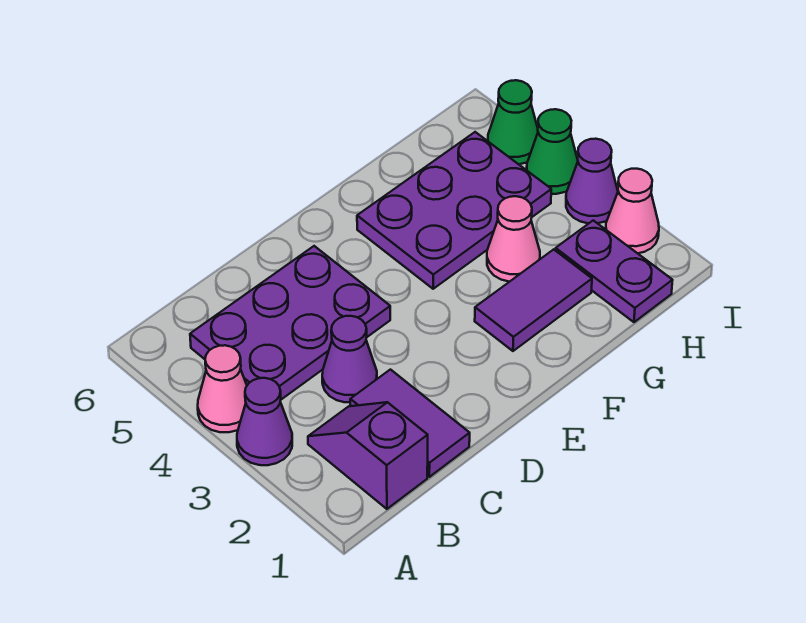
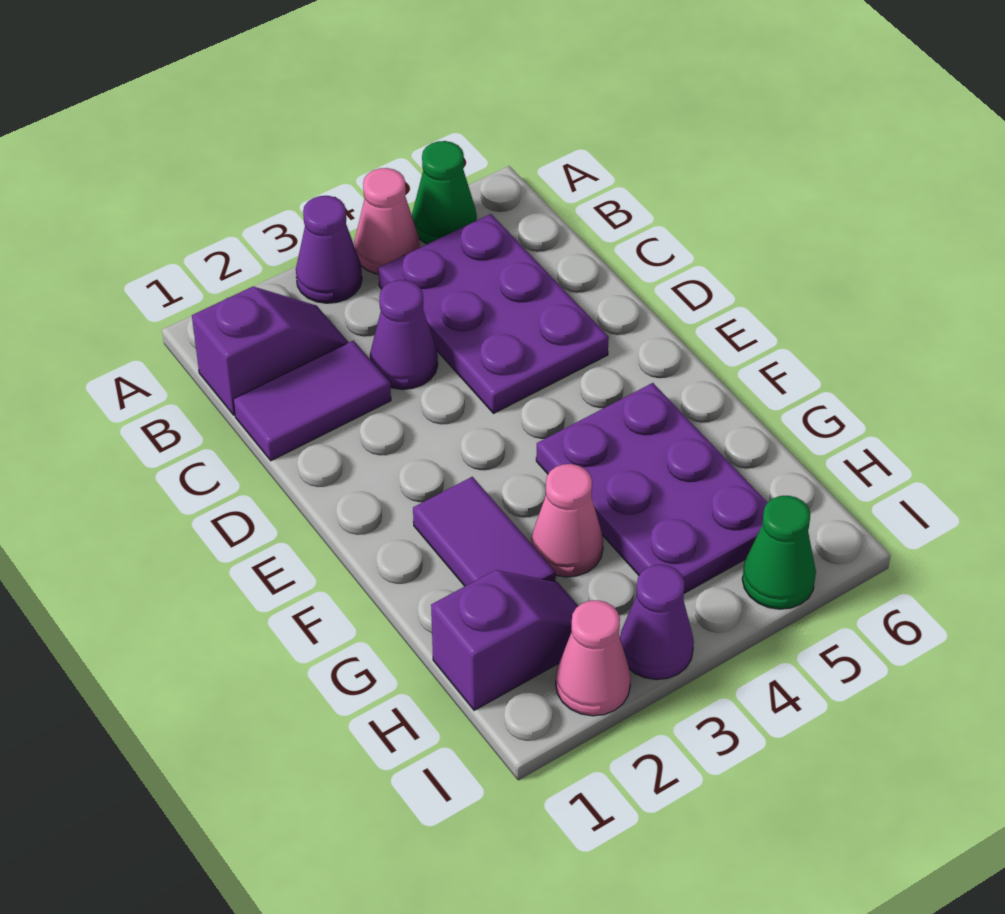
purple plate H1:H2 level 1 -> purple slope H1:H2 level 1 top 1
green cone I4 level 1 -> green cone A5 level 1

